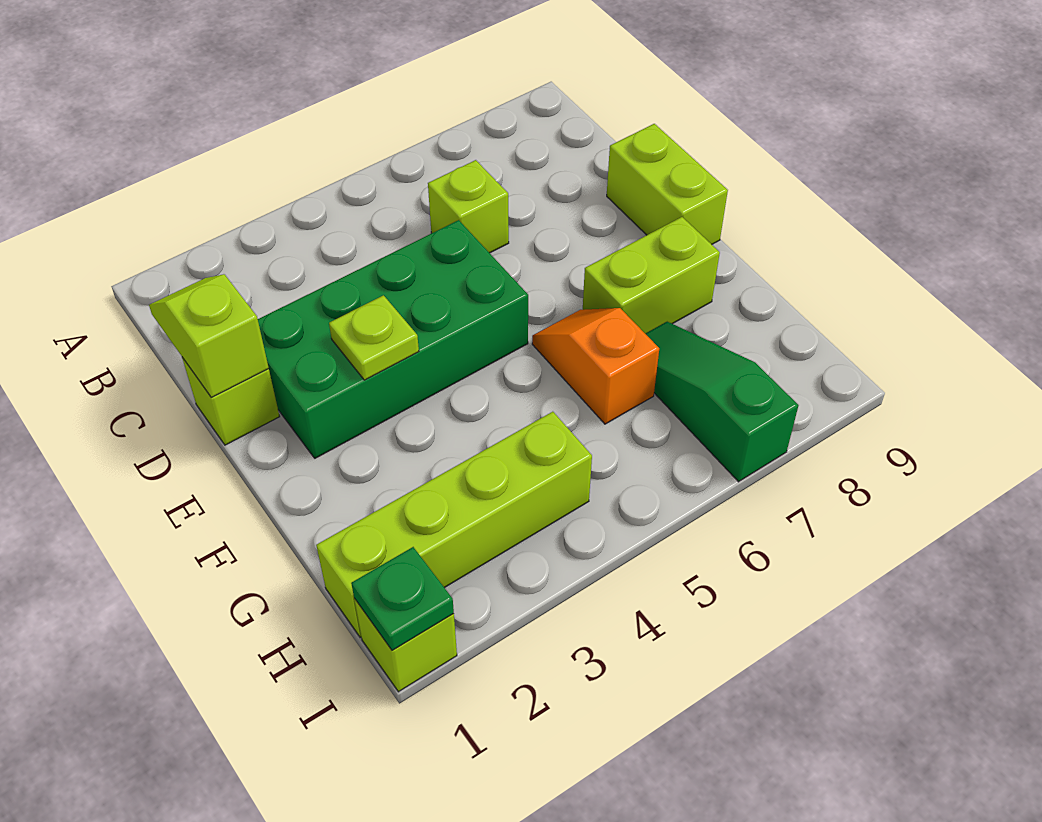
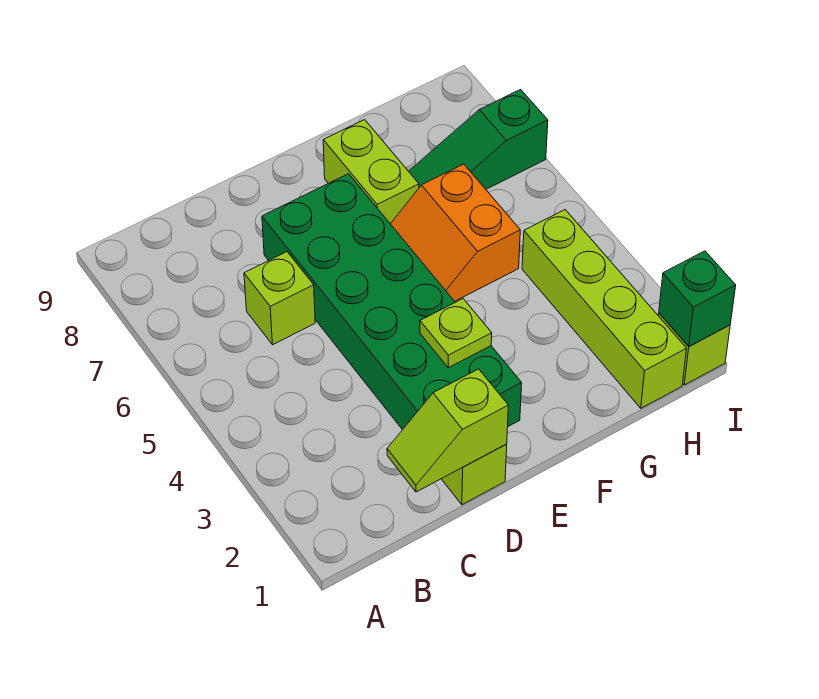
green brick D2:E5 level 1 -> green brick D2:E7 level 1
lime brick D9:E9 level 1 -> none
orange slope F6:G6 level 1 top G -> orange slope F5:G6 level 1 top G
green plate I1 level 2 -> green brick I1 level 2

